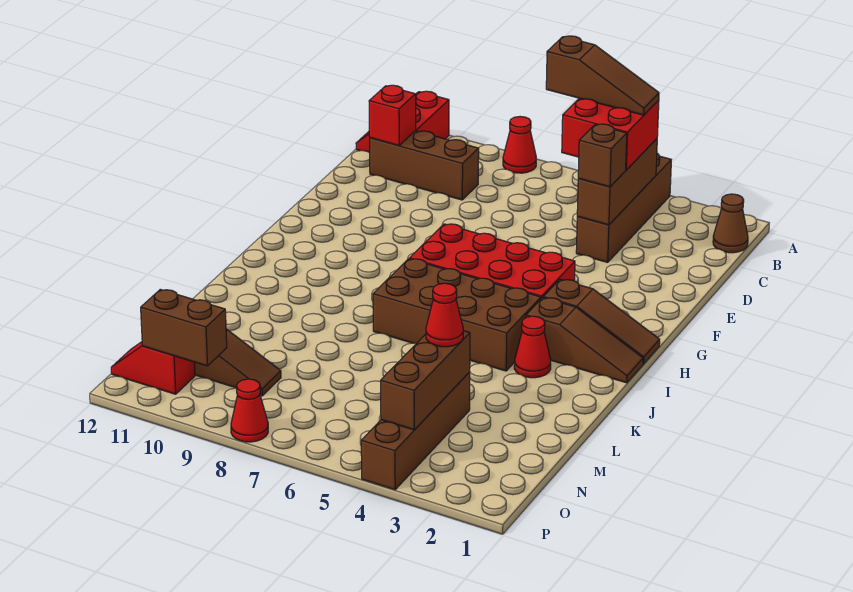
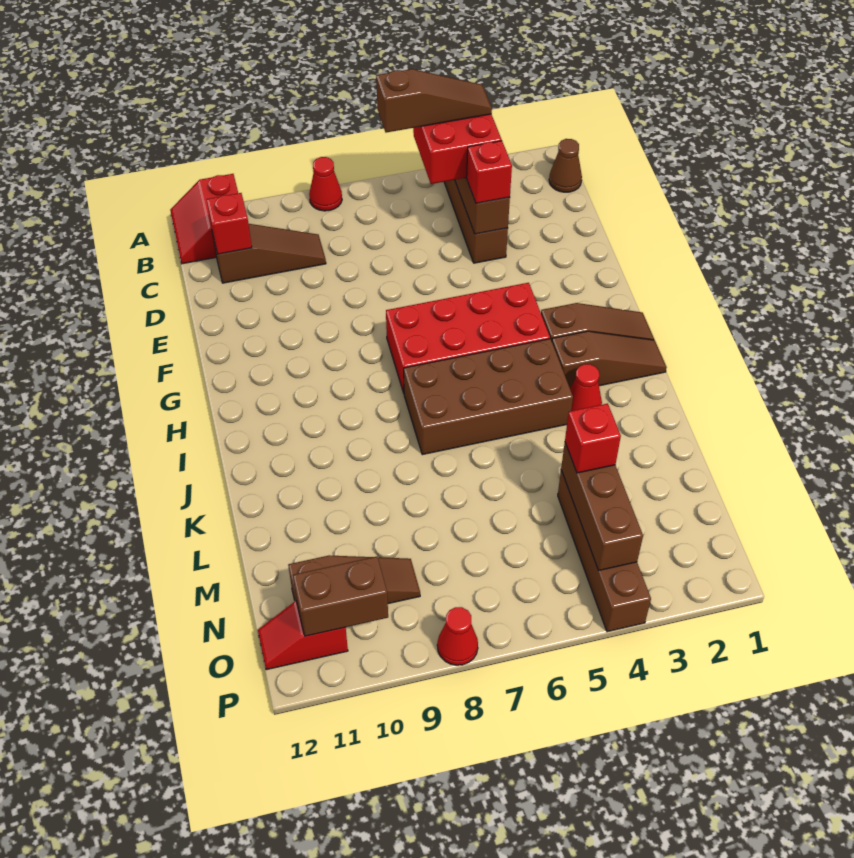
brown brick C9:C11 level 1 -> brown slope C9:C11 level 1 top 11
brown brick D4 level 3 -> red brick D4 level 3
red cone M4 level 3 -> red brick M4 level 3

